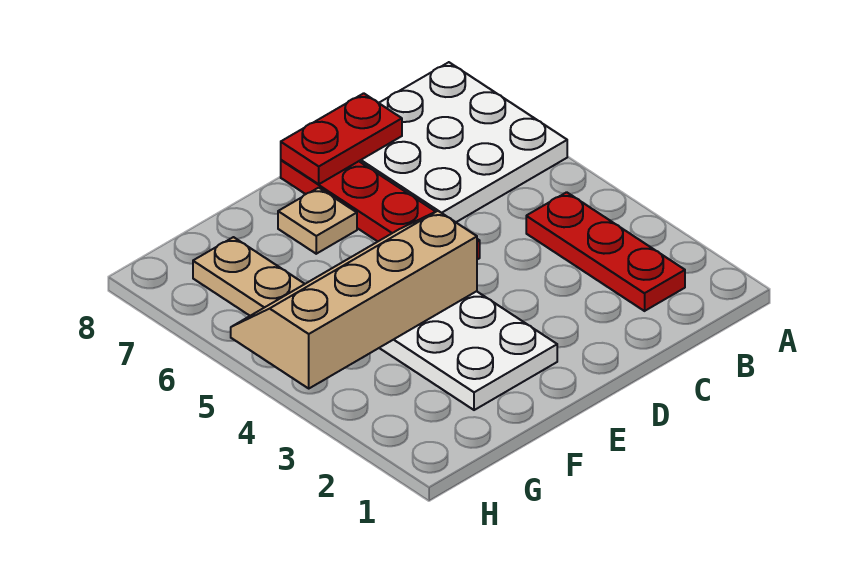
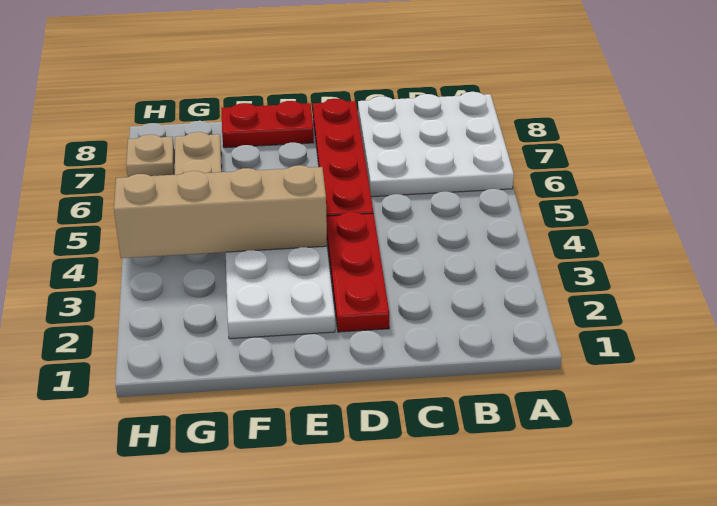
red plate B2:B4 level 1 -> red plate D2:D4 level 1
red plate C8:D8 level 2 -> red plate E8:F8 level 1
tan plate E7 level 1 -> tan plate H7 level 1

